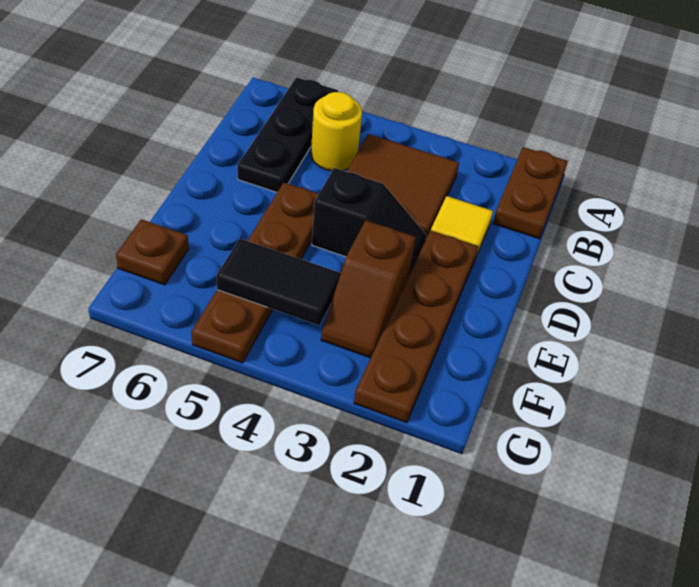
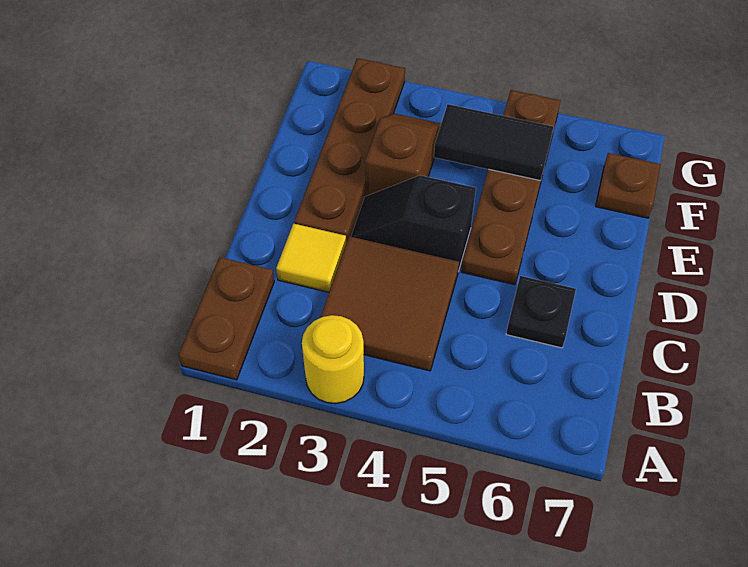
black plate A6:C6 level 1 -> black plate C6 level 1
yellow round brick B5 level 1 -> yellow round brick A3 level 1

